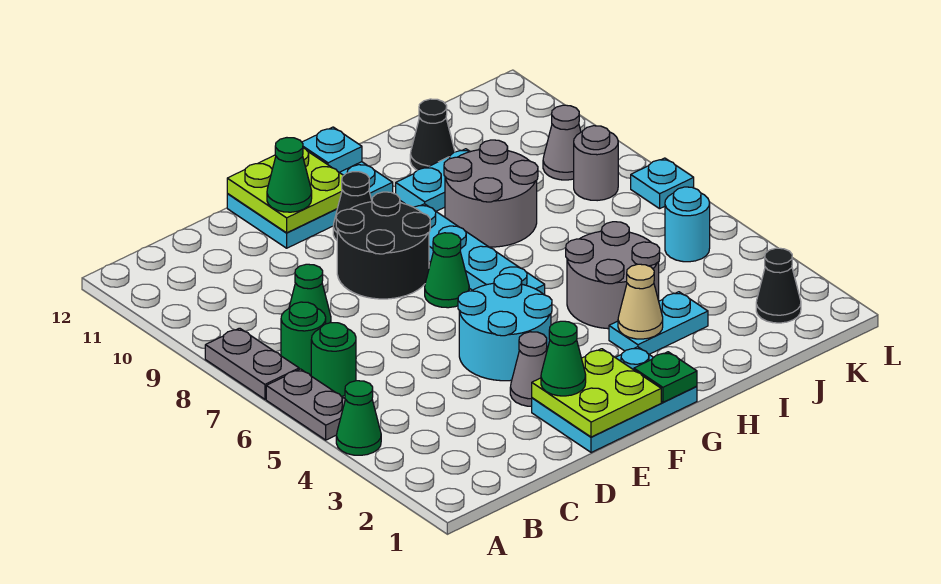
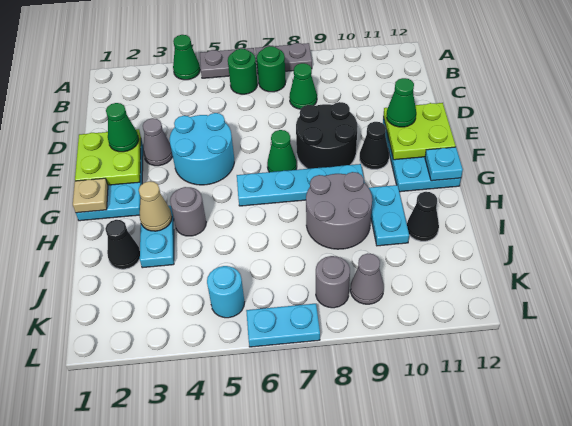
green plate G1 level 2 -> tan plate G1 level 2
grey round brick H4:I5 level 1 -> grey round brick H4 level 1
black cone K2 level 1 -> black cone I2 level 1
cyan plate L7 level 1 -> cyan plate L6:L7 level 1

